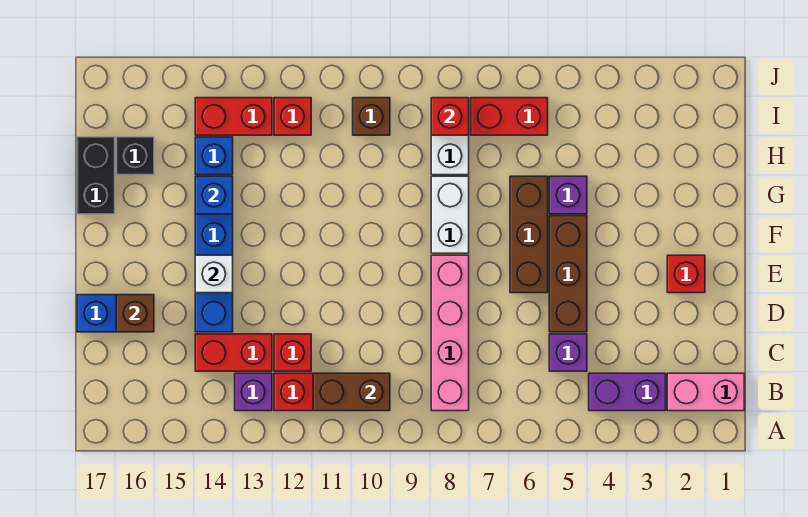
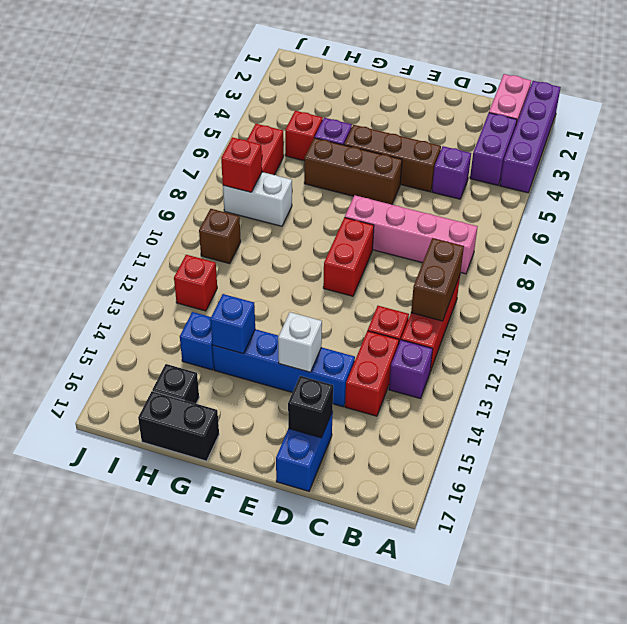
none -> purple brick A1:A4 level 1
brown brick D16 level 2 -> black brick D16 level 2
red brick E2 level 1 -> red brick H5 level 1
white brick F8:G8 level 1 -> none
red brick I13:I14 level 1 -> red brick E9:E10 level 1

